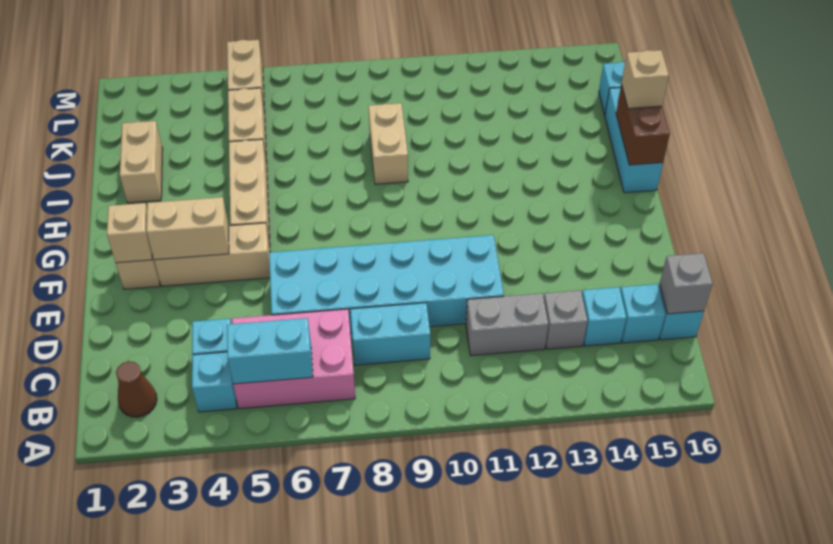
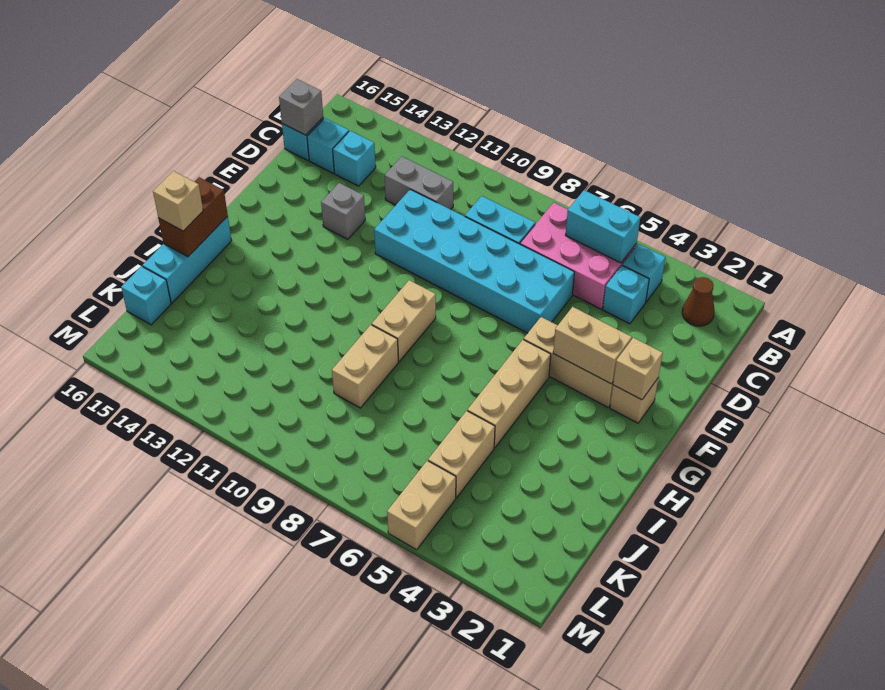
grey brick C13 level 1 -> grey brick E13 level 1
tan brick I2:J2 level 1 -> tan brick G9:H9 level 1

